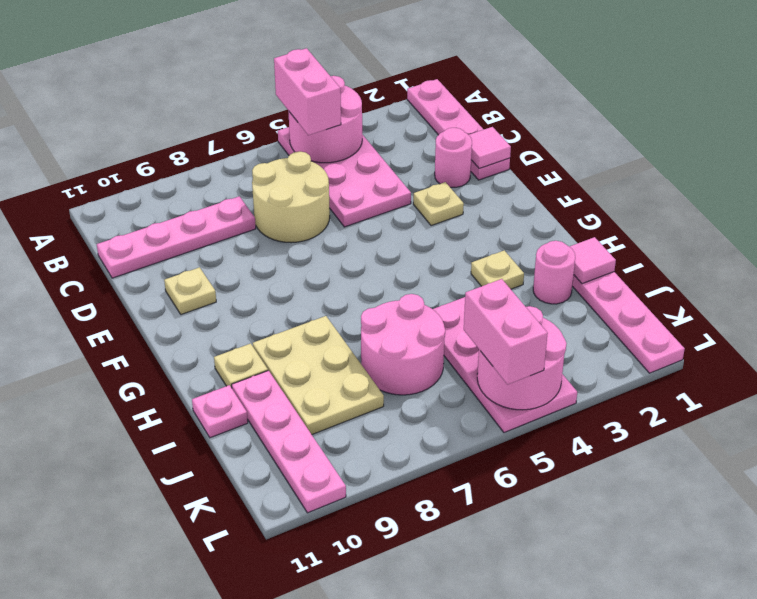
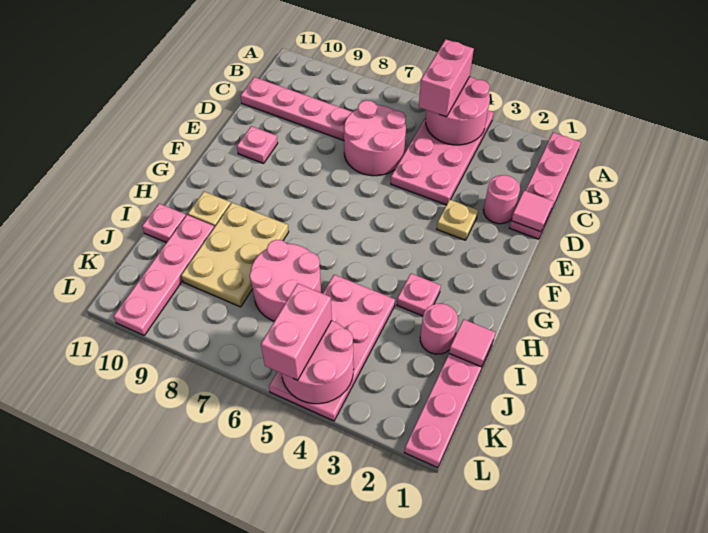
tan round brick C6:D7 level 1 -> pink round brick C6:D7 level 1
tan plate E10 level 1 -> pink plate E10 level 1
tan plate H3 level 1 -> pink plate H3 level 1

